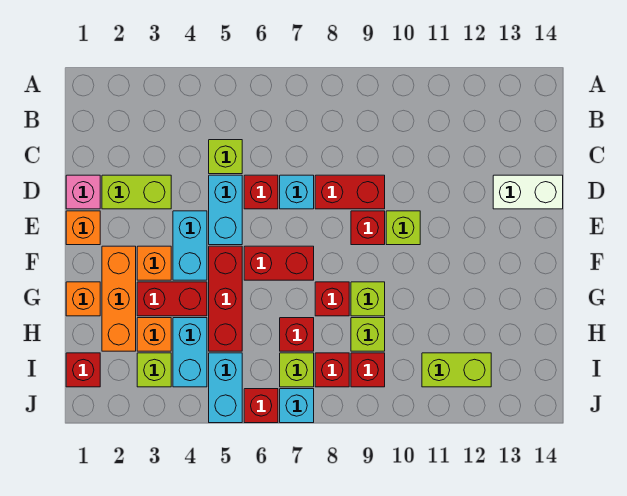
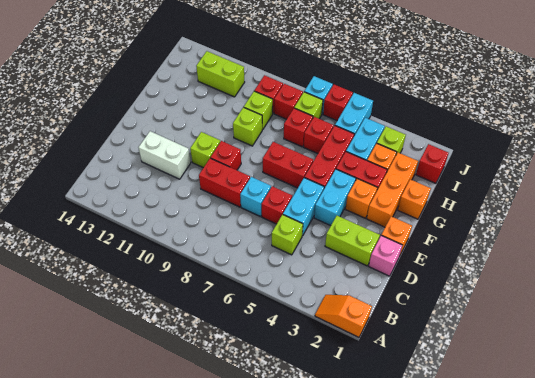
none -> orange slope A1:A2 level 1 top 1
white brick D13:D14 level 1 -> white brick D11:D12 level 1
red brick G8 level 1 -> red brick H6 level 1

